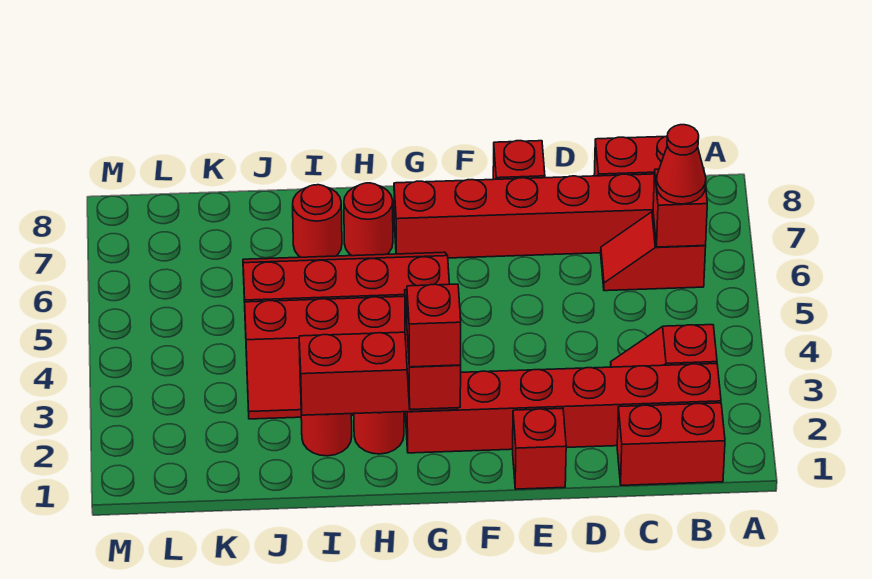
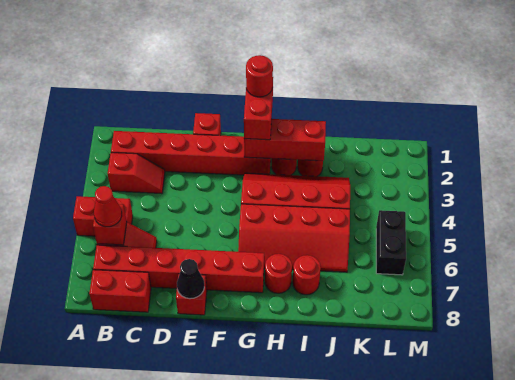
red brick B1:C1 level 1 -> red brick A5:B5 level 1
none -> black cone E8 level 2
red brick G1 level 4 -> red round brick G1 level 4
none -> black brick L5:L6 level 1

